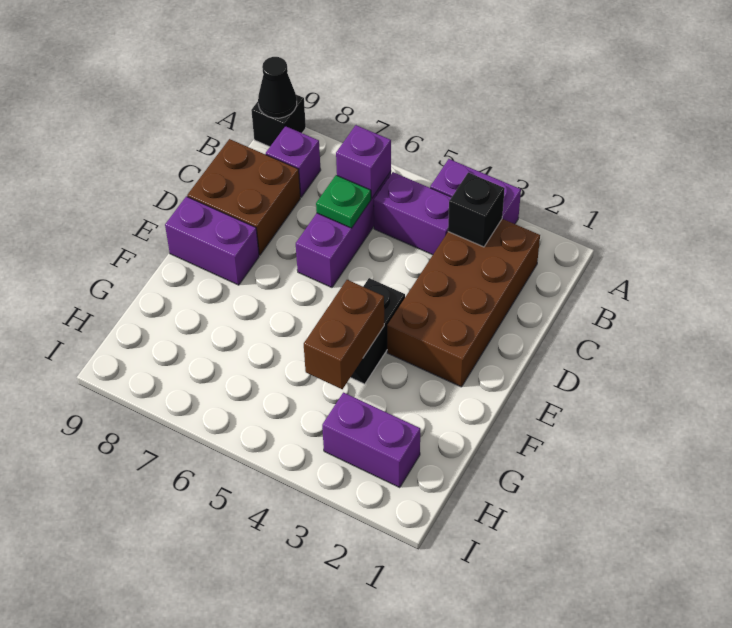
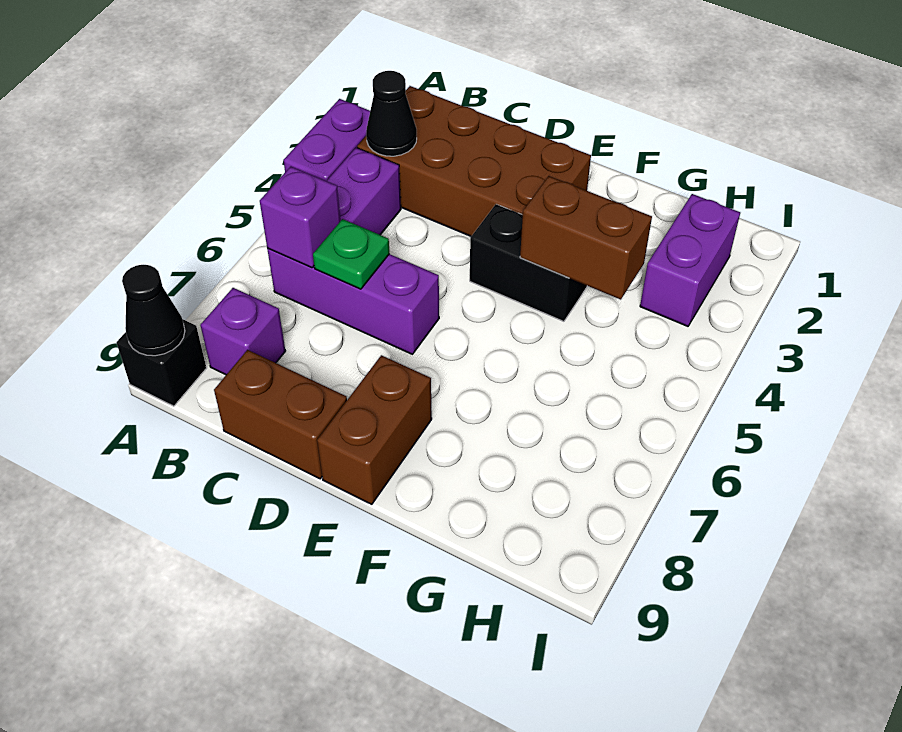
black brick B3 level 2 -> black cone B3 level 2
brown brick C8:D9 level 1 -> brown brick C9:D9 level 1
purple brick E8:E9 level 1 -> brown brick E8:E9 level 1

